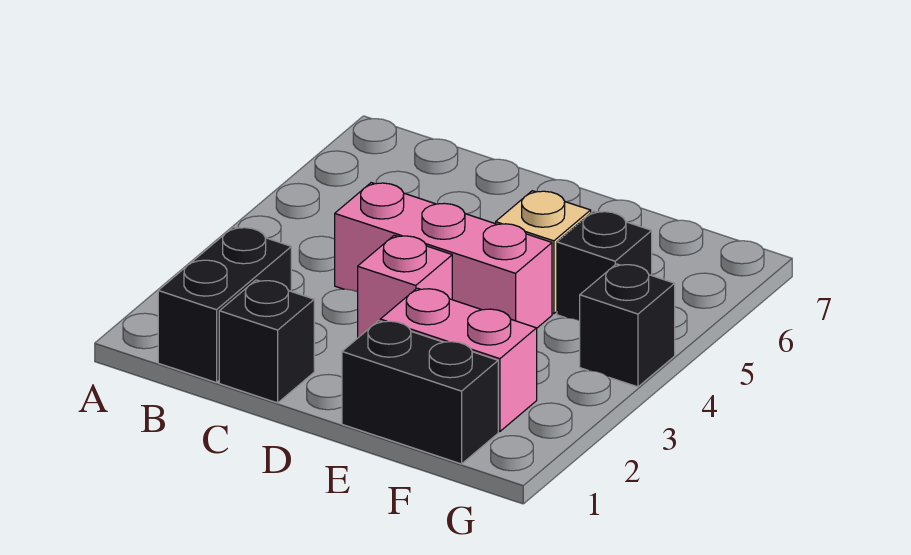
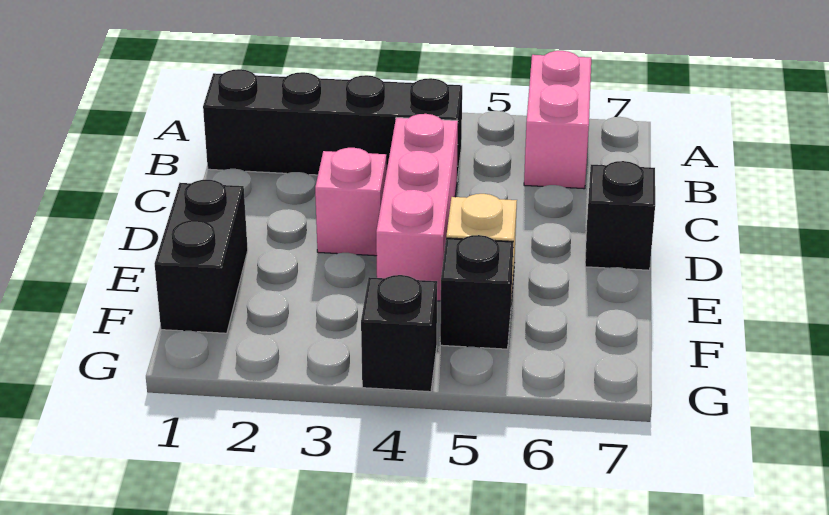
black brick B1:B2 level 1 -> black brick B1:B4 level 1
black brick C1 level 1 -> black brick D7 level 1
pink brick E2:F2 level 1 -> pink brick A6:B6 level 1

